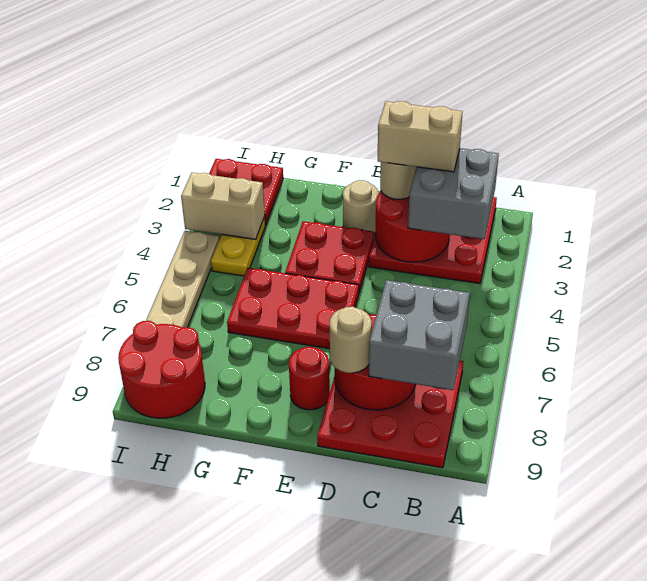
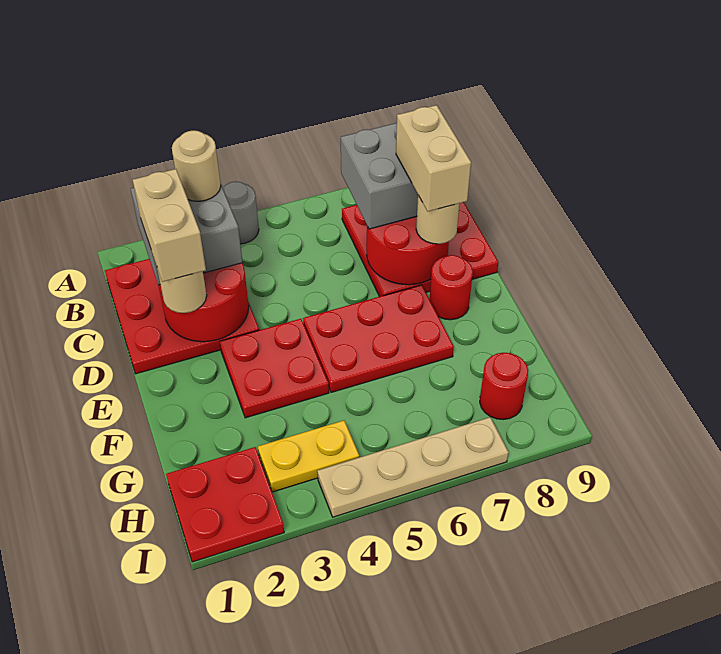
none -> grey round brick A4 level 1
tan round brick E2 level 1 -> tan round brick B3 level 4
red plate E5:G6 level 1 -> red plate E5:F7 level 1
tan brick H3:I3 level 2 -> tan brick C8:D8 level 4
red round brick H8:I9 level 1 -> red round brick H8 level 1

